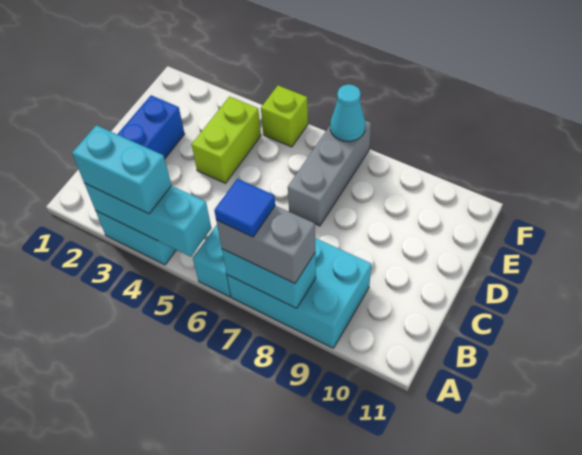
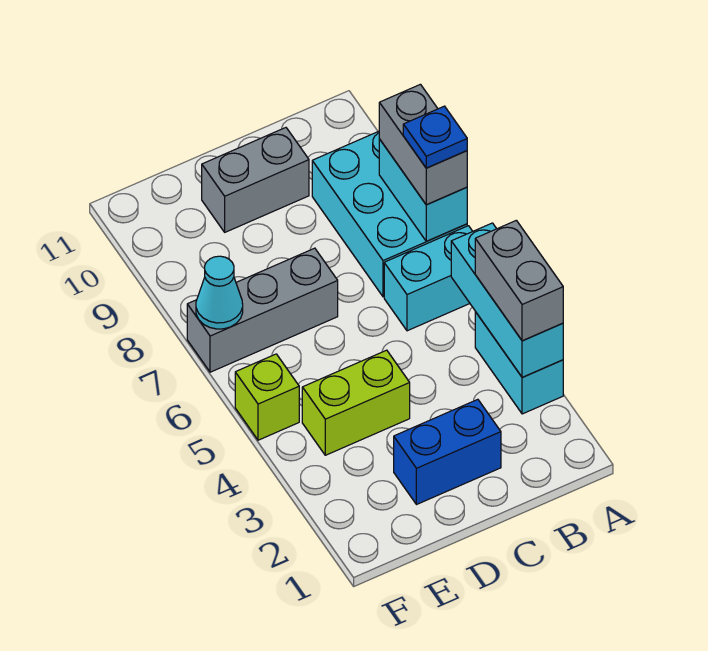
cyan brick A3:A4 level 3 -> grey brick A3:A4 level 3
blue tile A7 level 4 -> blue plate A7 level 4
none -> grey brick C10:D10 level 1

